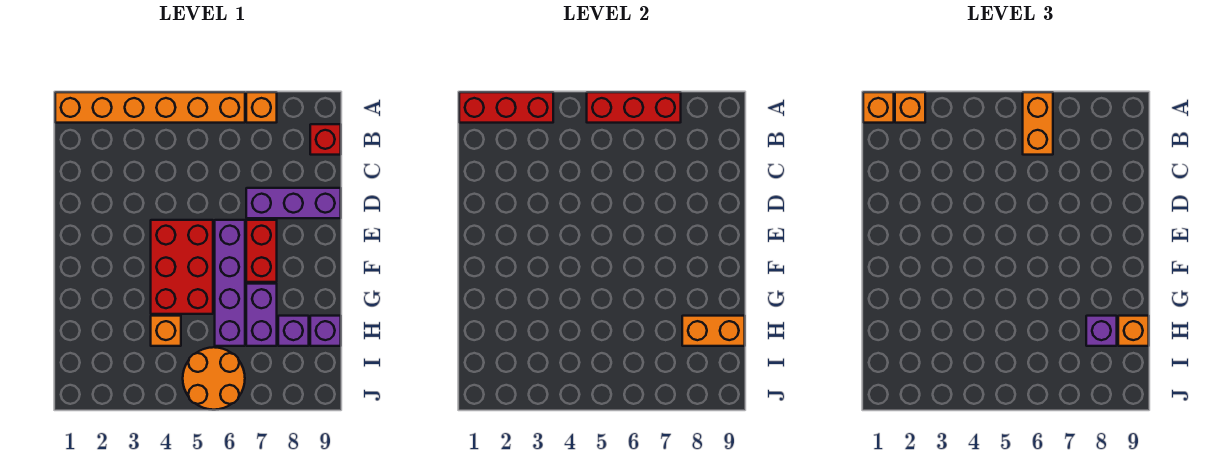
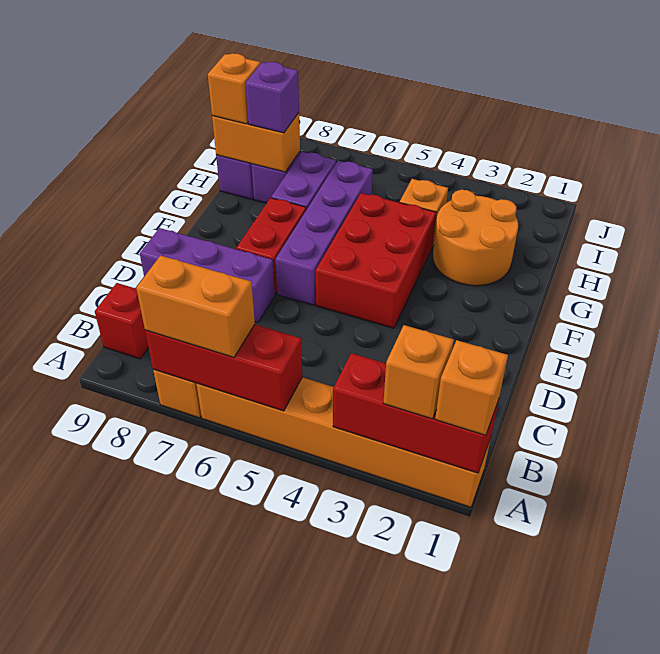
orange brick A6:B6 level 3 -> orange brick A6:A7 level 3
orange round brick I5:J6 level 1 -> orange round brick G2:H3 level 1

